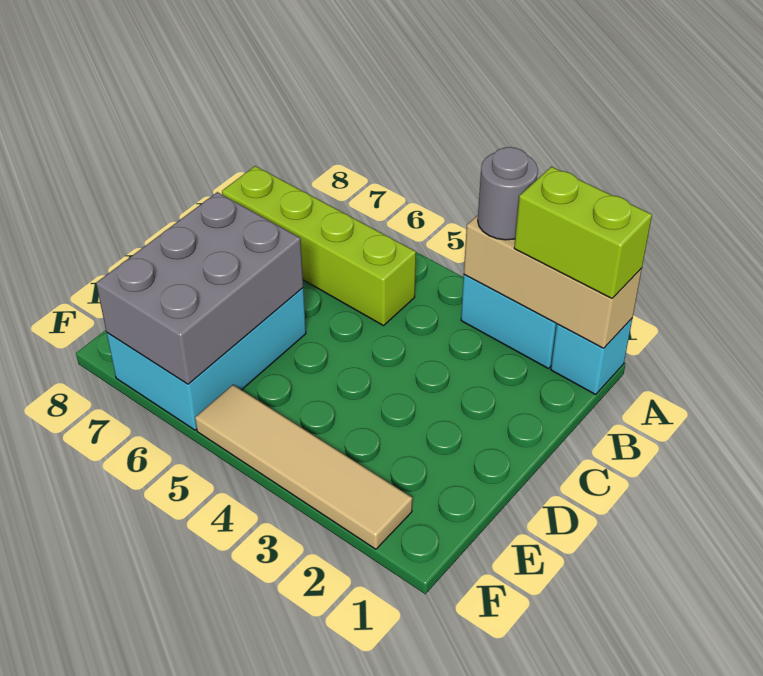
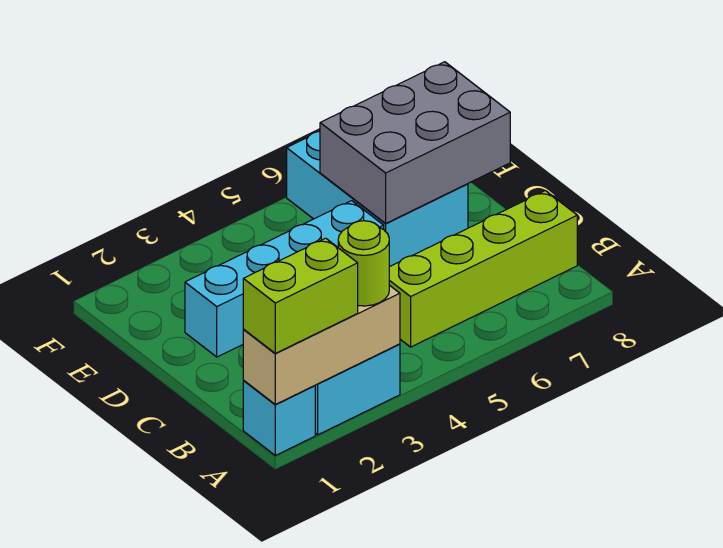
grey round brick A3 level 3 -> lime round brick A3 level 3
none -> cyan brick D2:D5 level 1
grey brick D6:F7 level 2 -> grey brick D6:E8 level 2
tan tile F2:F5 level 1 -> none

